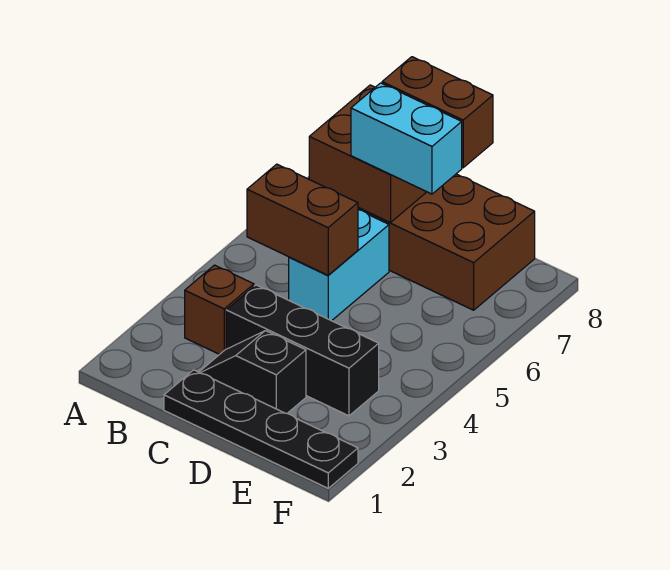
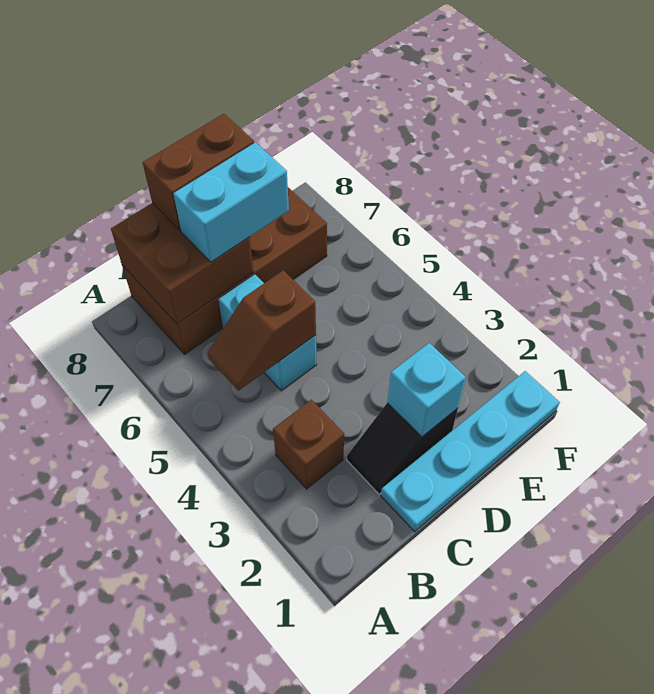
brown brick B5:C5 level 2 -> brown slope B5:C5 level 2 top C
black plate C1:F1 level 1 -> cyan plate C1:F1 level 1
black brick C3:E3 level 1 -> none
none -> cyan brick D2 level 2

